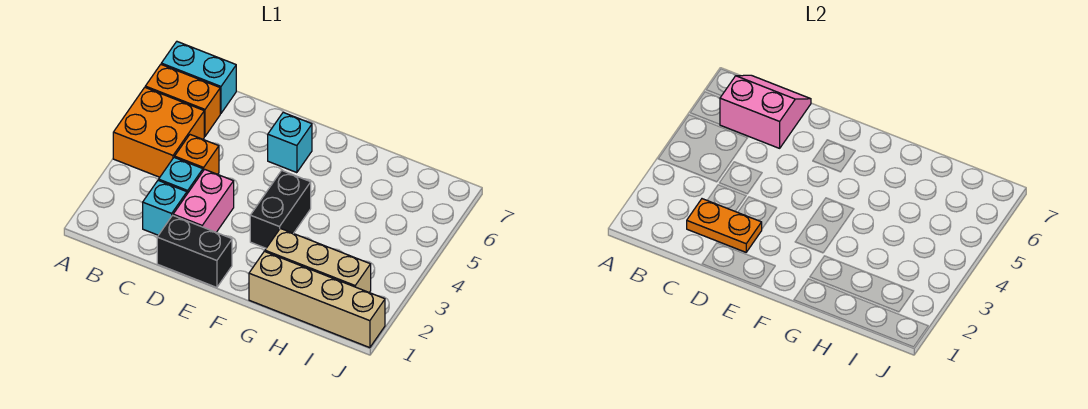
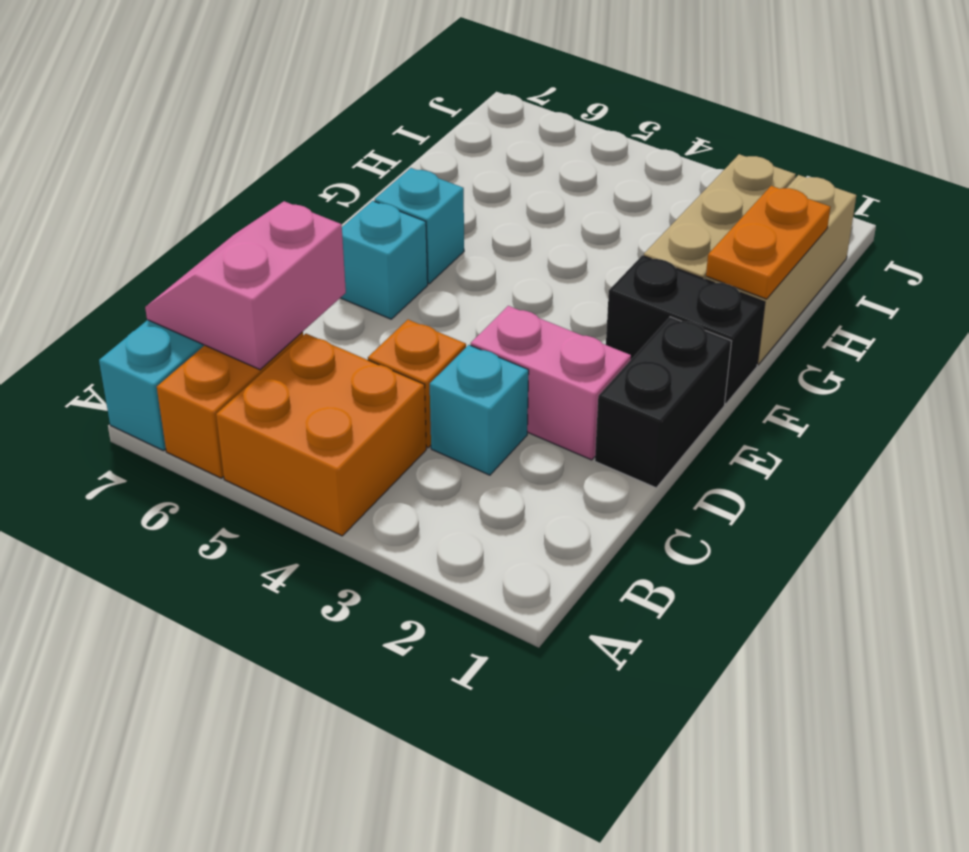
cyan brick C2 level 1 -> cyan brick F6 level 1
orange plate C2:D2 level 2 -> orange plate G1:H1 level 2
black brick F3:F4 level 1 -> black brick F1:F2 level 1
tan brick G1:J1 level 1 -> tan brick G1:I1 level 1

